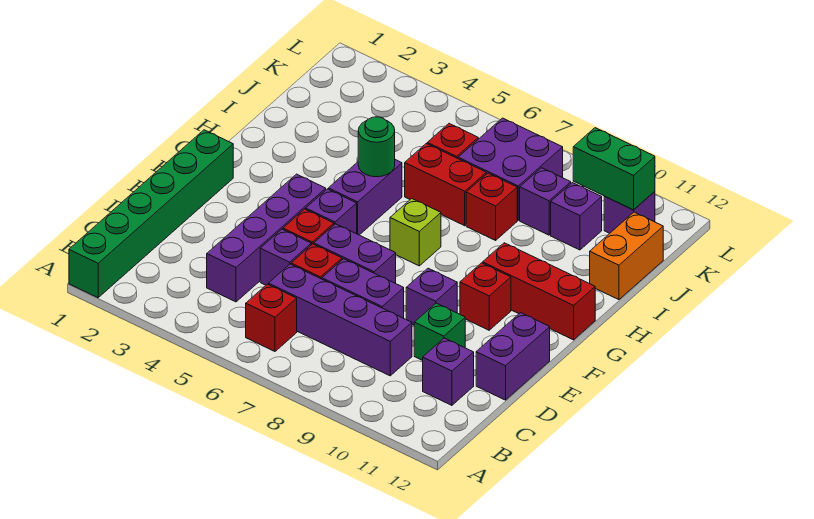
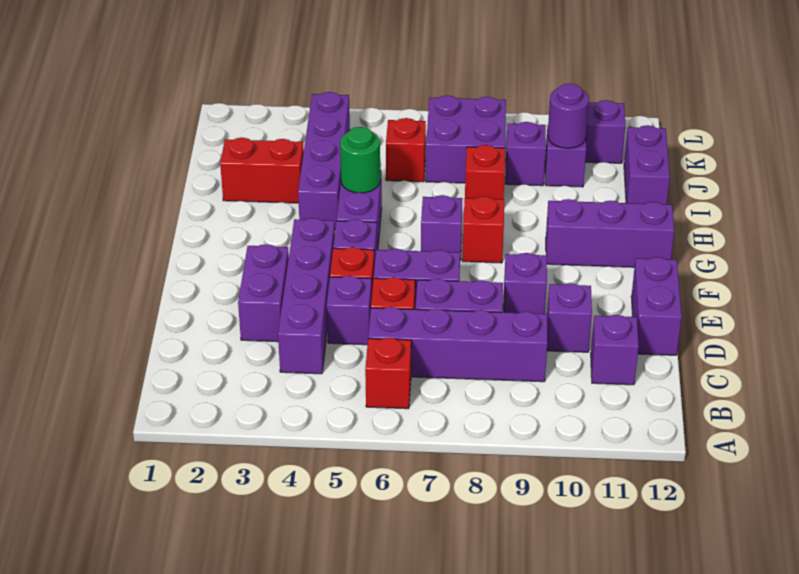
green brick A1:F1 level 1 -> none
none -> purple brick D3:E3 level 1
green brick D10 level 1 -> purple brick D10 level 1
red brick F10 level 1 -> red brick G8 level 1
lime brick G7 level 1 -> purple brick G7 level 1
red brick G10:G12 level 1 -> purple brick G10:G12 level 1
none -> purple brick H4:K4 level 1
red brick I6:I7 level 1 -> red brick I2:I3 level 1
orange brick I12:J12 level 1 -> purple brick I12:J12 level 1
none -> purple round brick J10 level 2
green brick K10:K11 level 2 -> none

